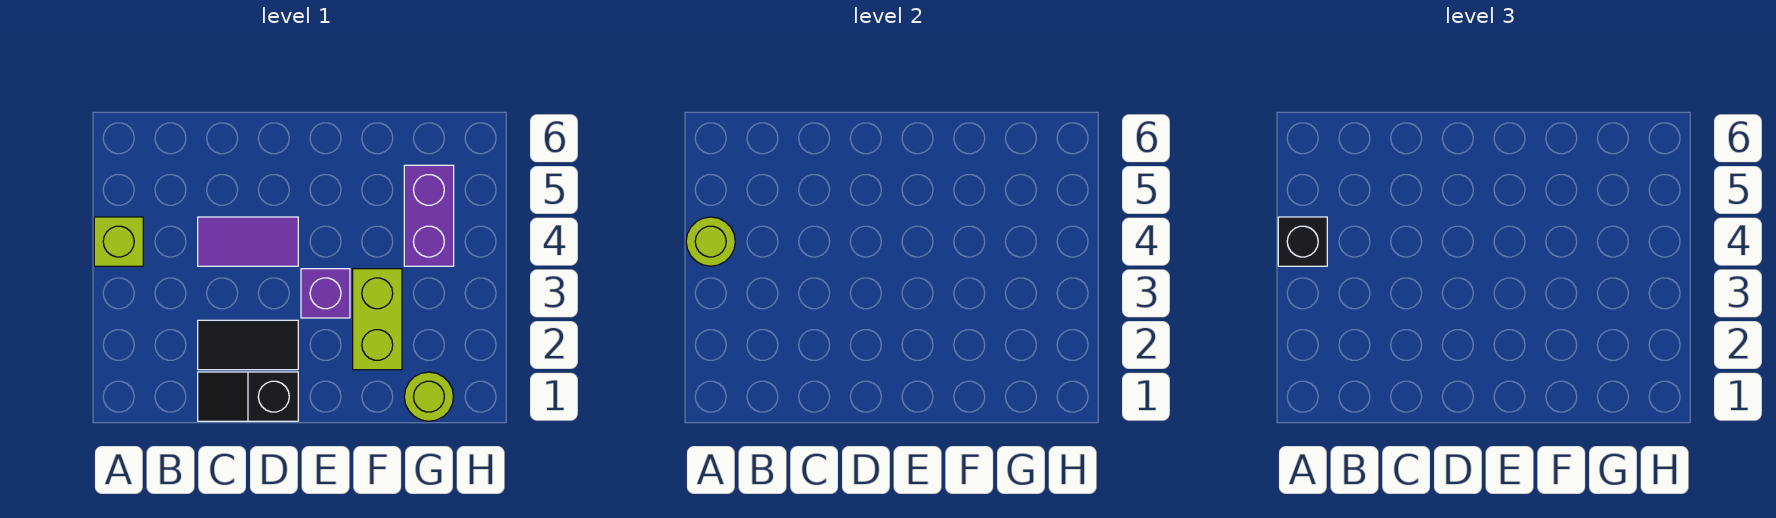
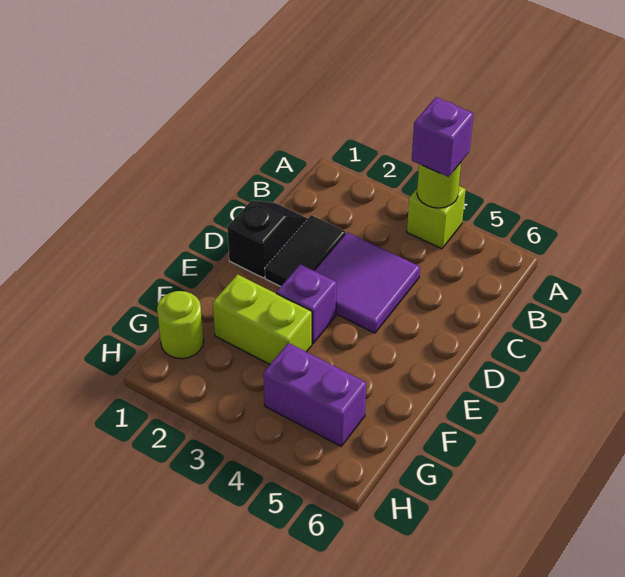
black brick A4 level 3 -> purple brick A4 level 3
purple tile C4:D4 level 1 -> purple tile C3:D4 level 1

